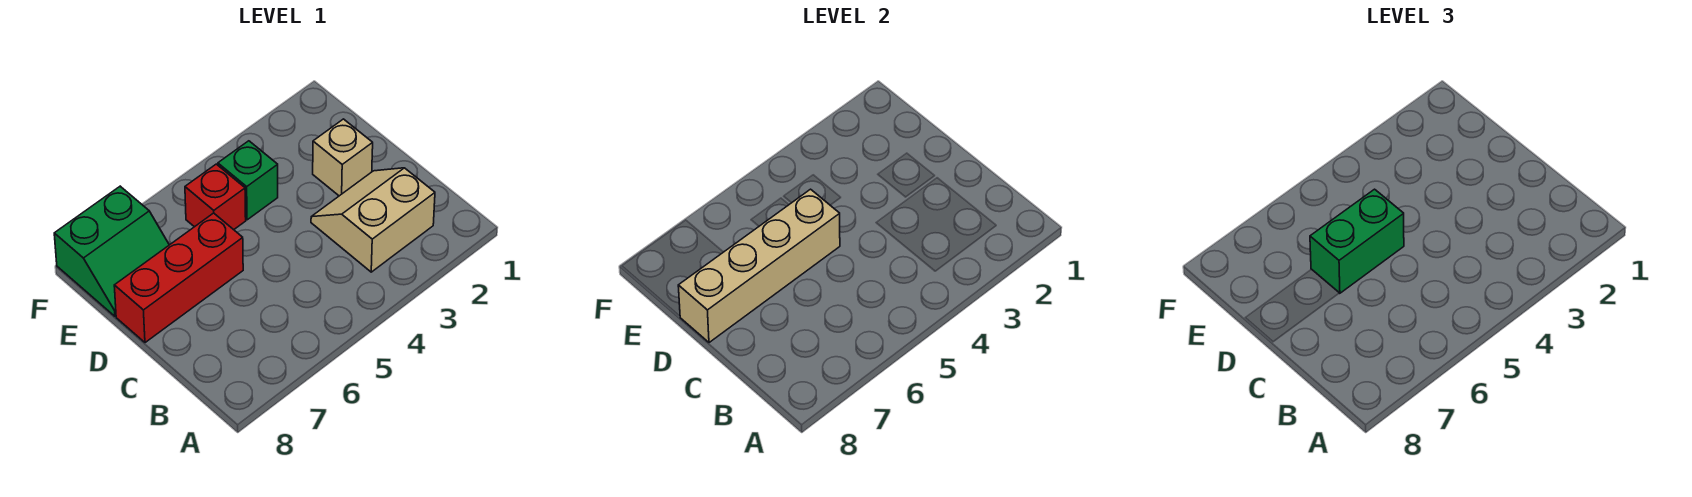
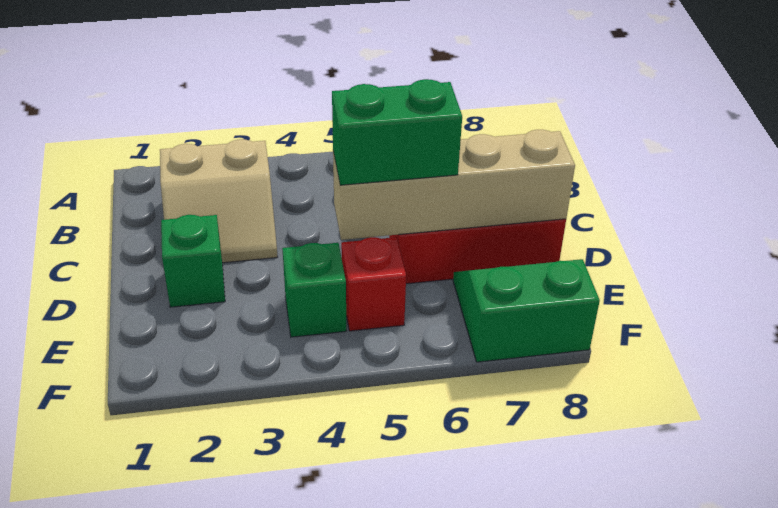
tan brick D2 level 1 -> green brick D2 level 1

